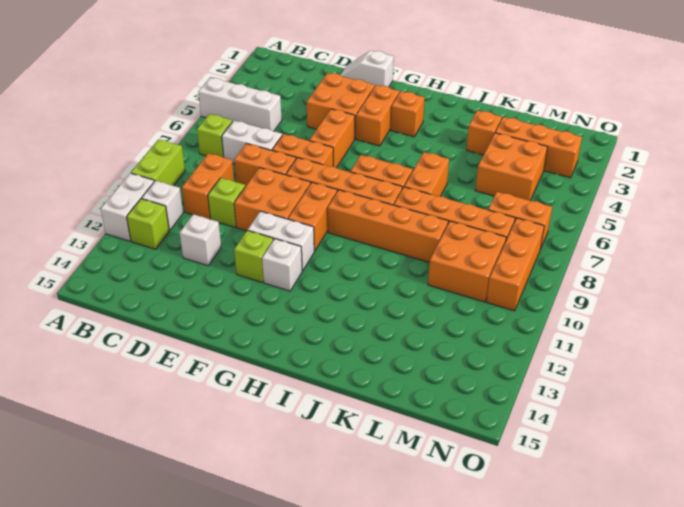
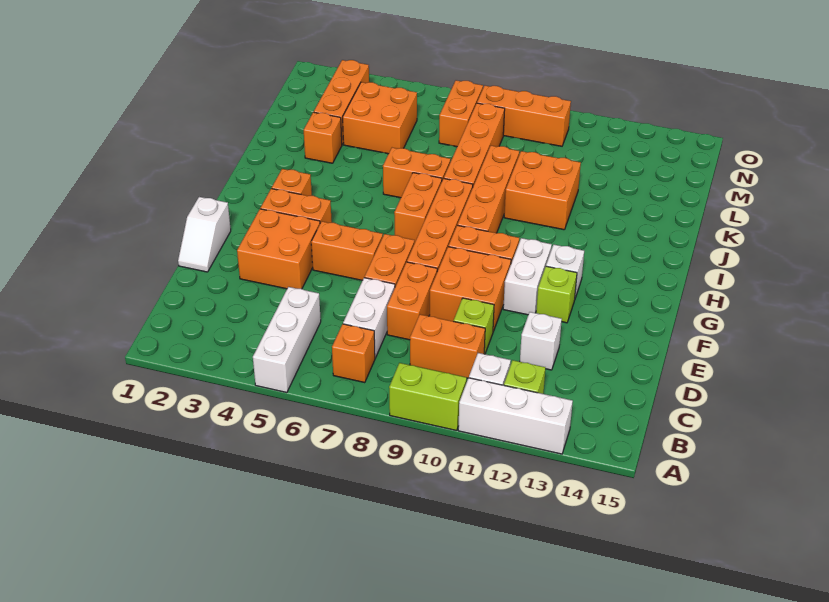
white brick A11:A12 level 1 -> white brick A11:A13 level 1
lime brick B7 level 1 -> orange brick B7 level 1
orange brick L9:M10 level 1 -> orange brick J10:K11 level 1

